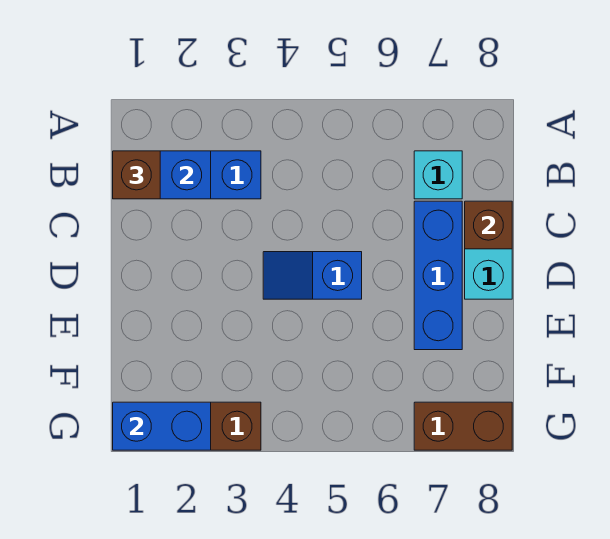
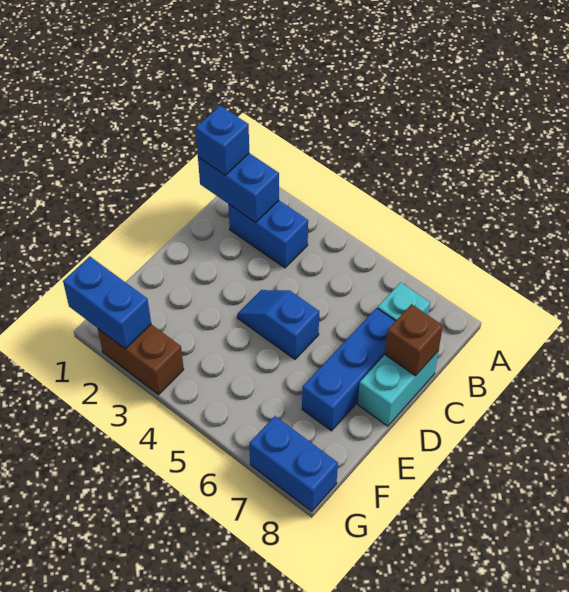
brown brick B1 level 3 -> blue brick B1 level 3
brown brick G7:G8 level 1 -> blue brick G7:G8 level 1

